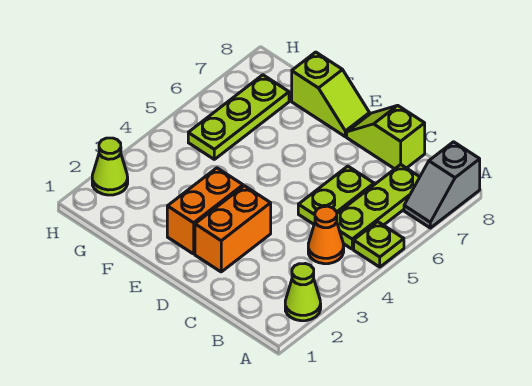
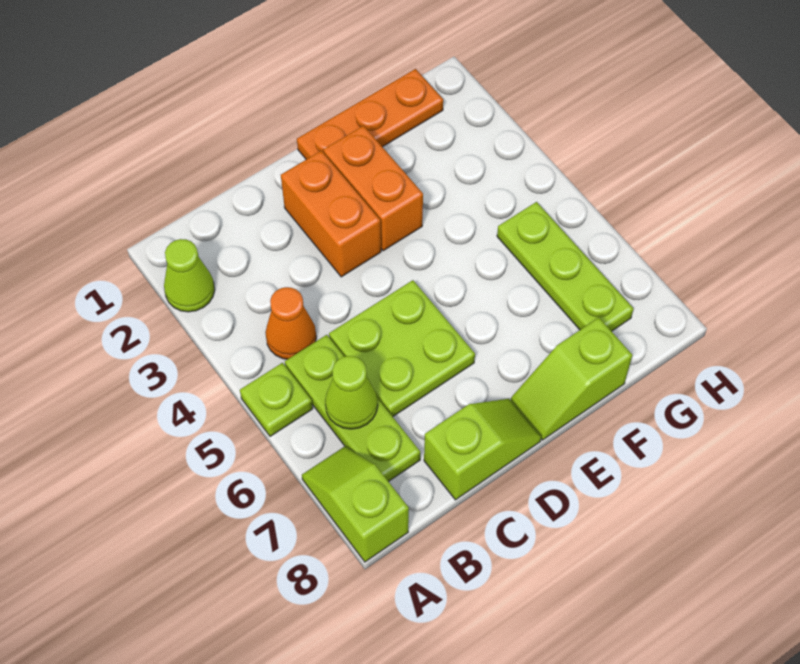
grey slope A7:A8 level 1 top 8 -> lime slope A7:A8 level 1 top 8
lime plate C5:C6 level 1 -> lime plate C5:D6 level 1
none -> orange plate E1:G1 level 1
lime cone H2 level 1 -> lime cone B6 level 2

